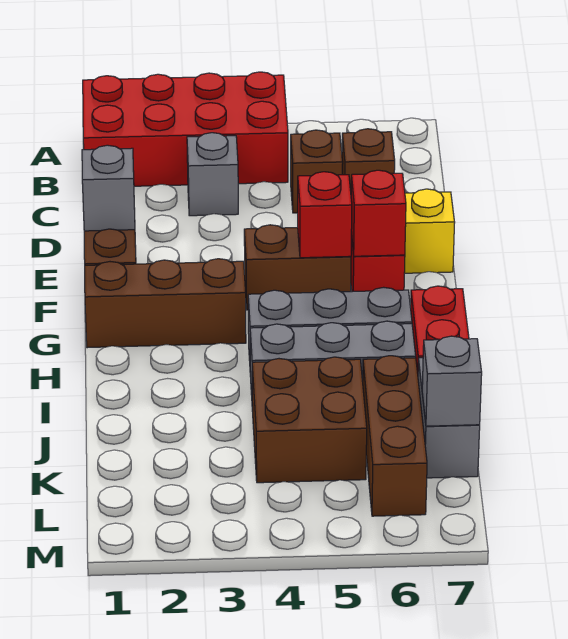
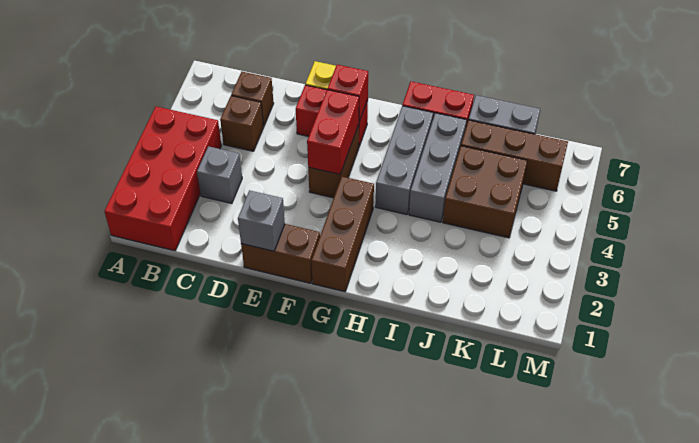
red brick F5 level 2 -> red brick F4:F5 level 2
grey brick K7 level 2 -> none

